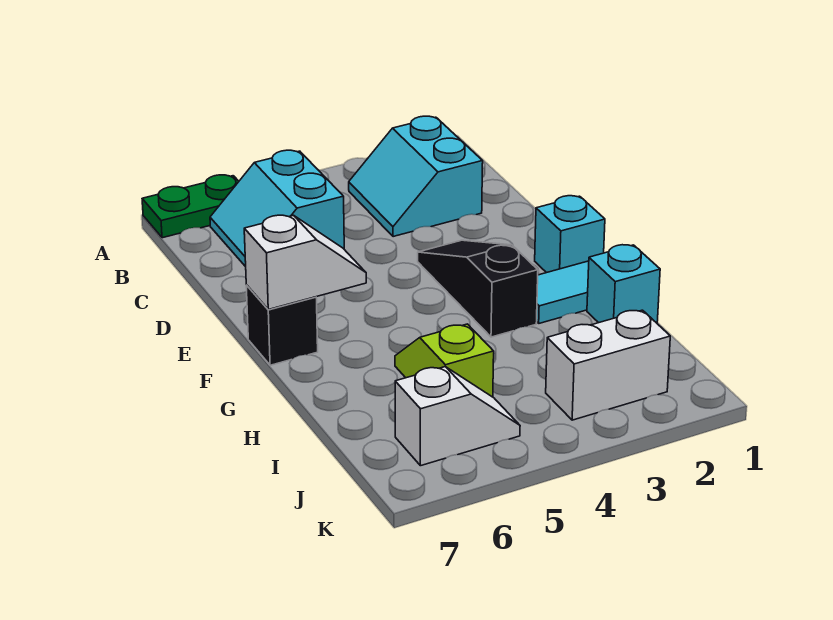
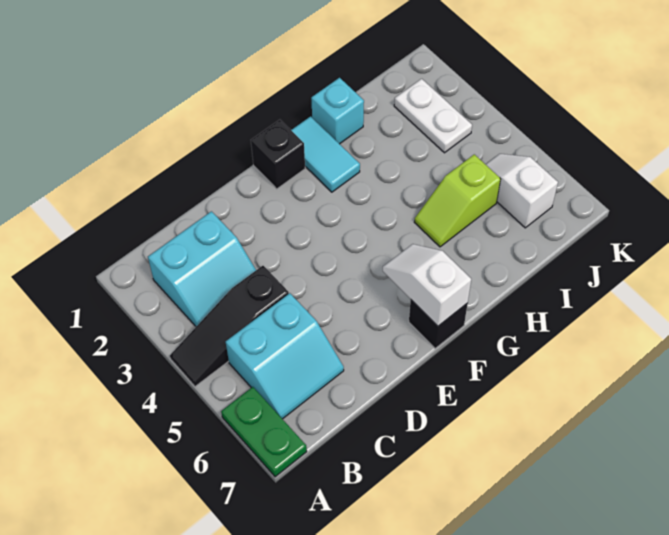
black slope E3:G3 level 1 top G -> black slope A4:C4 level 1 top C
cyan brick F1 level 1 -> black brick F1 level 1
white brick J2:J3 level 1 -> white plate J2:J3 level 1

